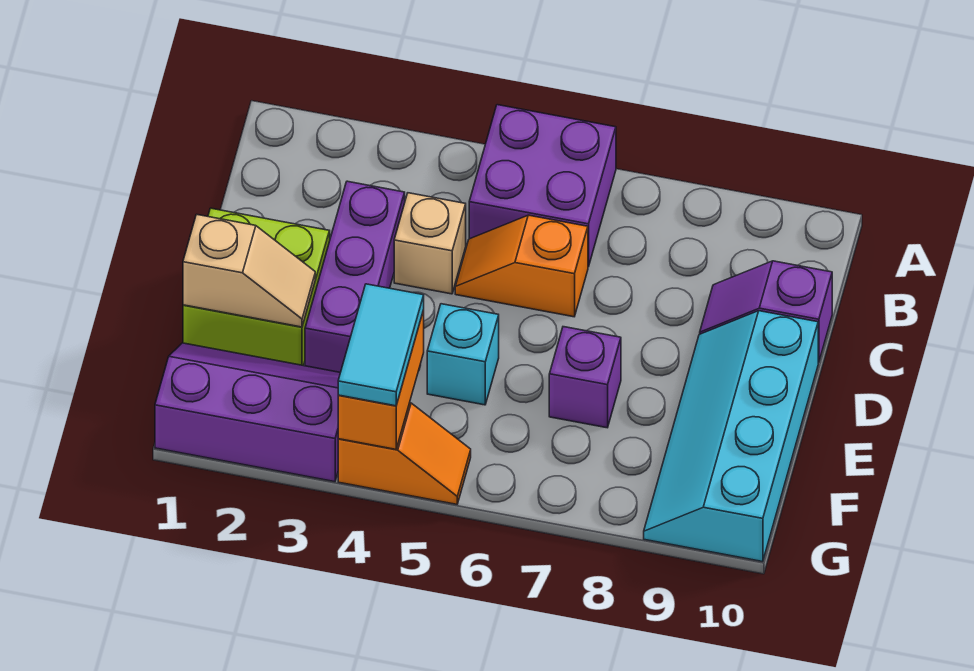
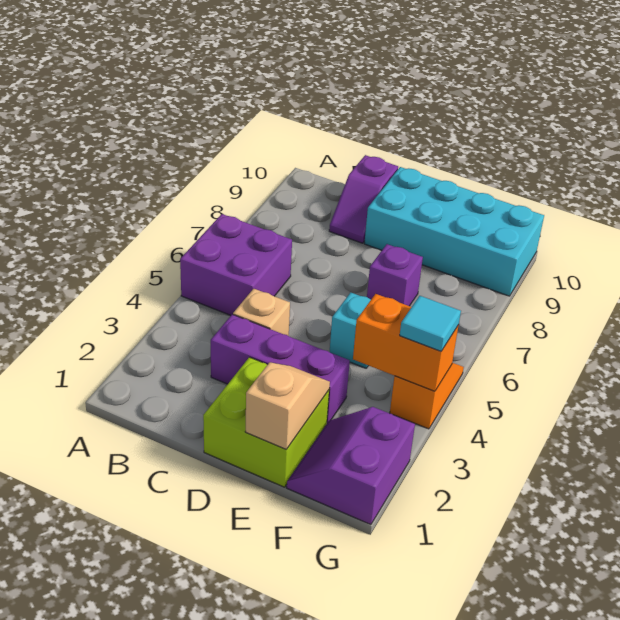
orange slope C5:C6 level 1 top 6 -> none
cyan slope D9:G10 level 1 top 10 -> cyan brick D9:G10 level 1
purple slope F1:G3 level 1 top G -> purple slope F1:G2 level 1 top G
cyan tile F4:G4 level 3 -> cyan tile G4 level 3

